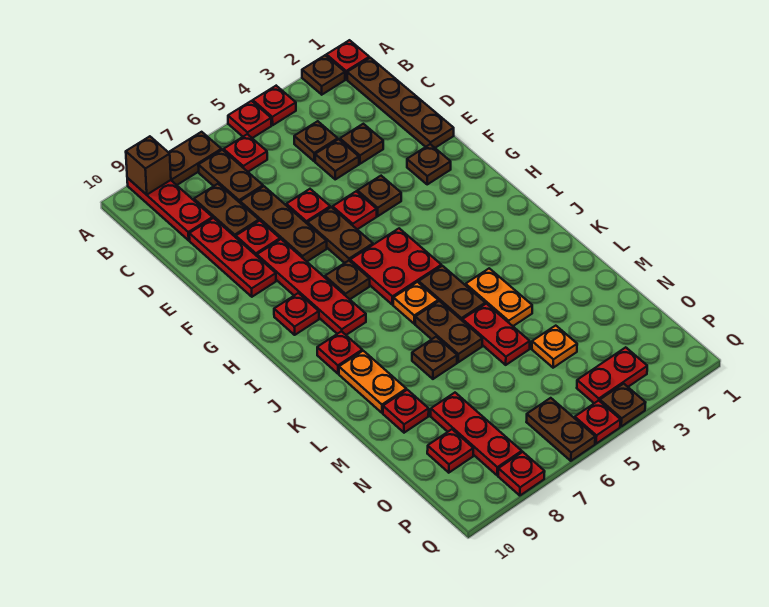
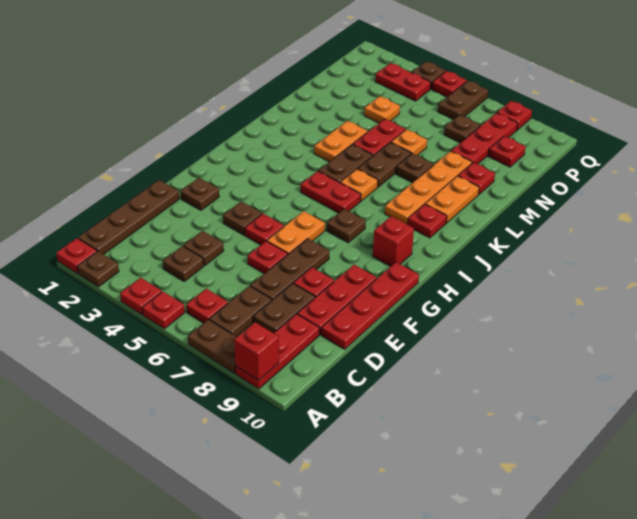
brown brick A9 level 2 -> red brick A9 level 2
brown plate D3 level 1 -> brown plate O7 level 1
brown plate F6:G6 level 1 -> orange plate F6:G6 level 1
red plate F8:I8 level 1 -> red plate D10:G10 level 1
red plate H5:I6 level 1 -> red plate I5:I6 level 1
red plate H9 level 1 -> red brick H9 level 1
none -> orange plate J8:M8 level 1
none -> orange plate M6 level 1

